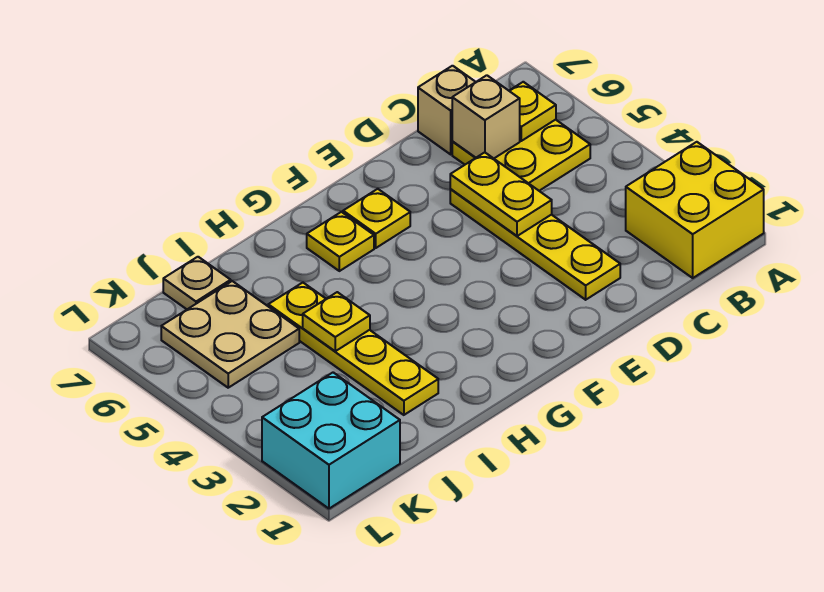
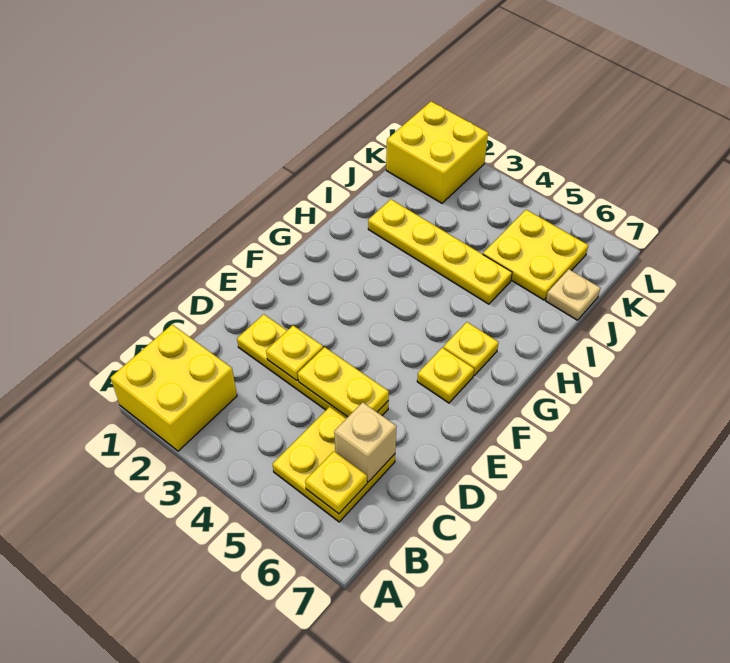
tan brick C7 level 1 -> none
yellow plate I4 level 2 -> yellow plate D3 level 2
tan plate J5:K6 level 1 -> yellow plate J5:K6 level 1
cyan brick K1:L2 level 1 -> yellow brick K1:L2 level 1

